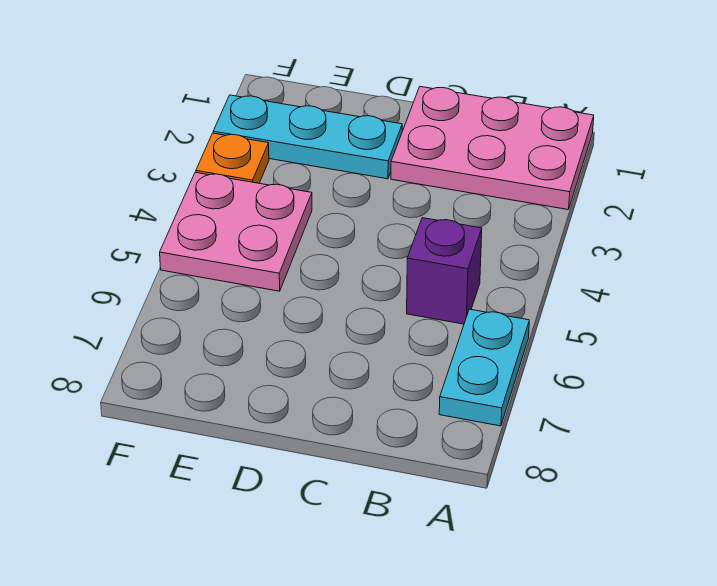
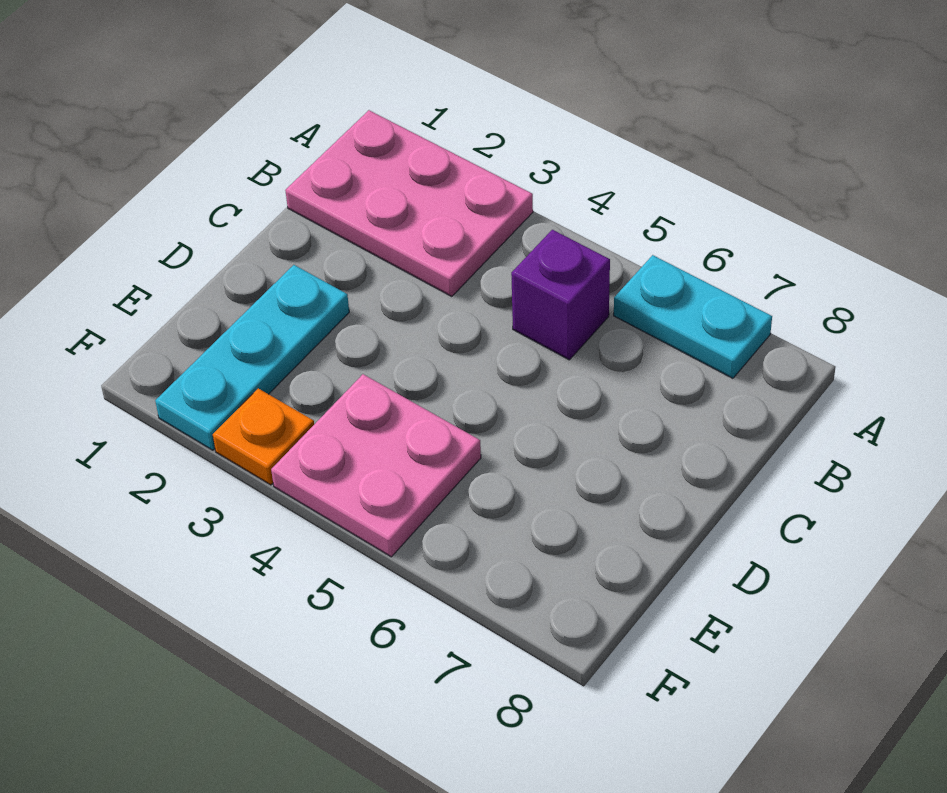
pink plate A1:C2 level 1 -> pink plate A1:B3 level 1

